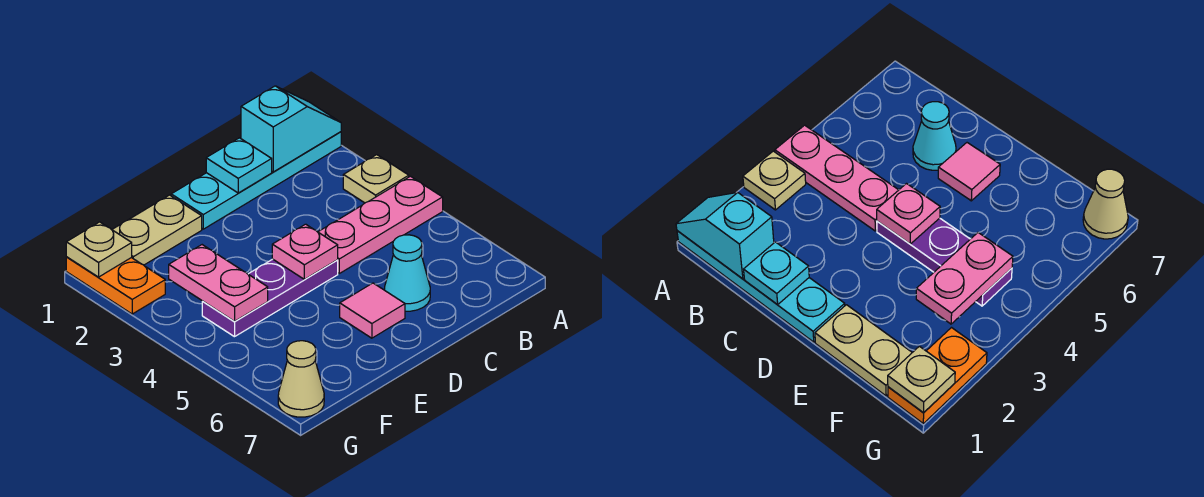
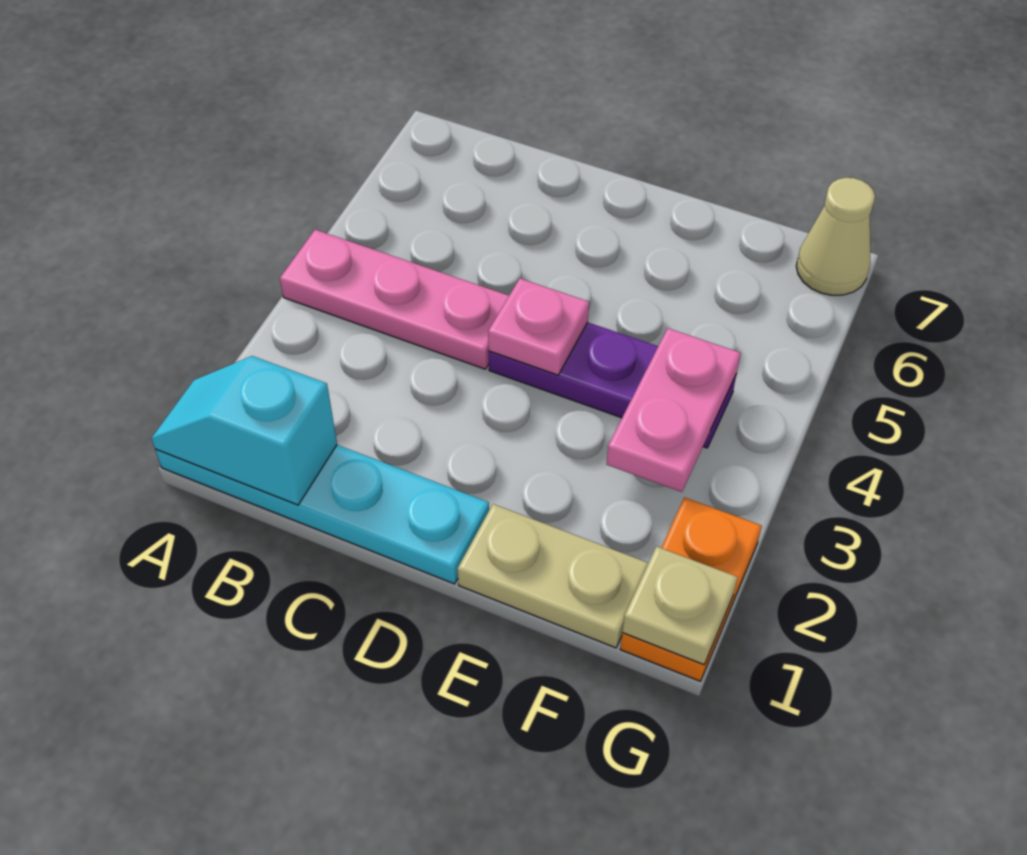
tan plate A3 level 1 -> none
cyan plate C1 level 2 -> none
cyan cone C6 level 1 -> none
pink tile D6 level 1 -> none

